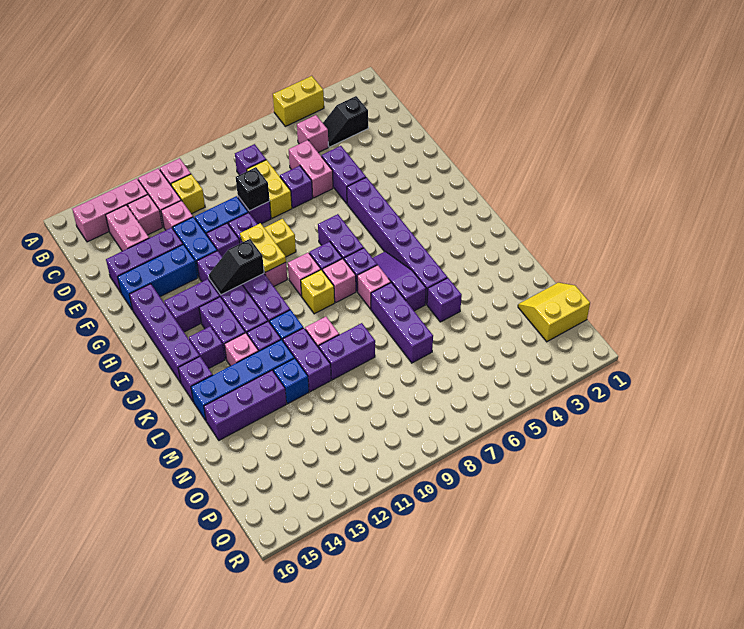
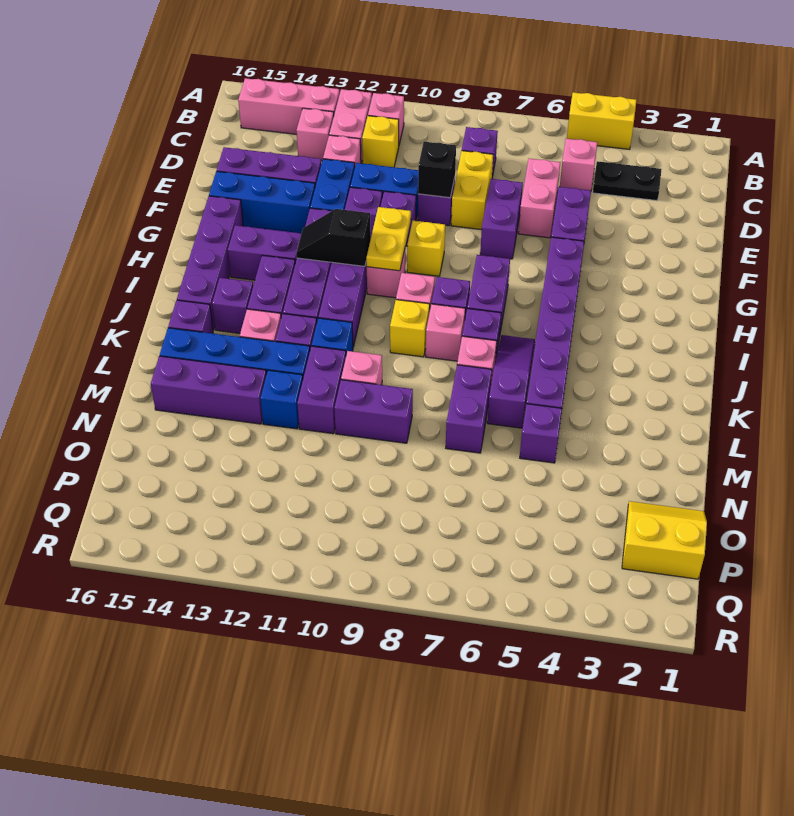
black slope C3:C4 level 1 top 3 -> black plate C3:C4 level 1
pink brick C14:D14 level 1 -> none
purple brick E7 level 1 -> purple brick E7:F7 level 1
purple brick L7:N7 level 1 -> purple brick L7:M7 level 1

